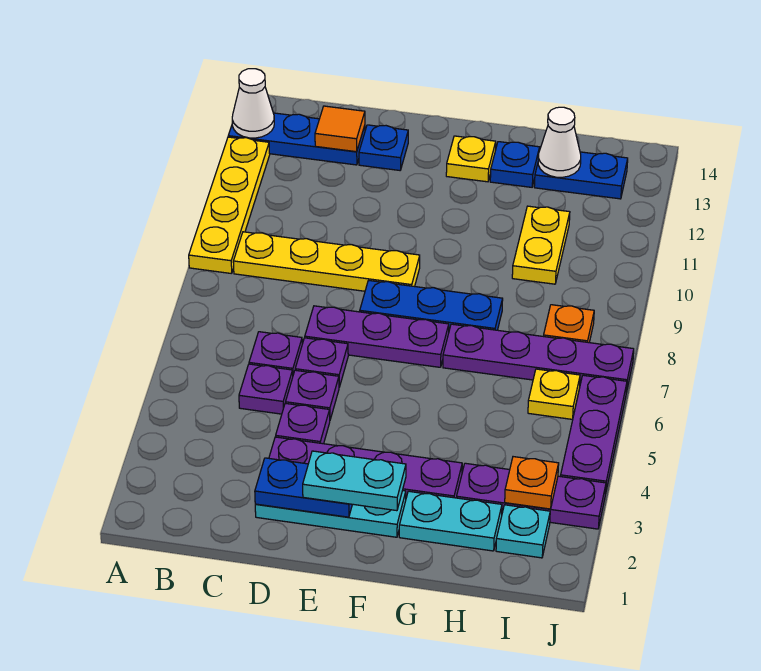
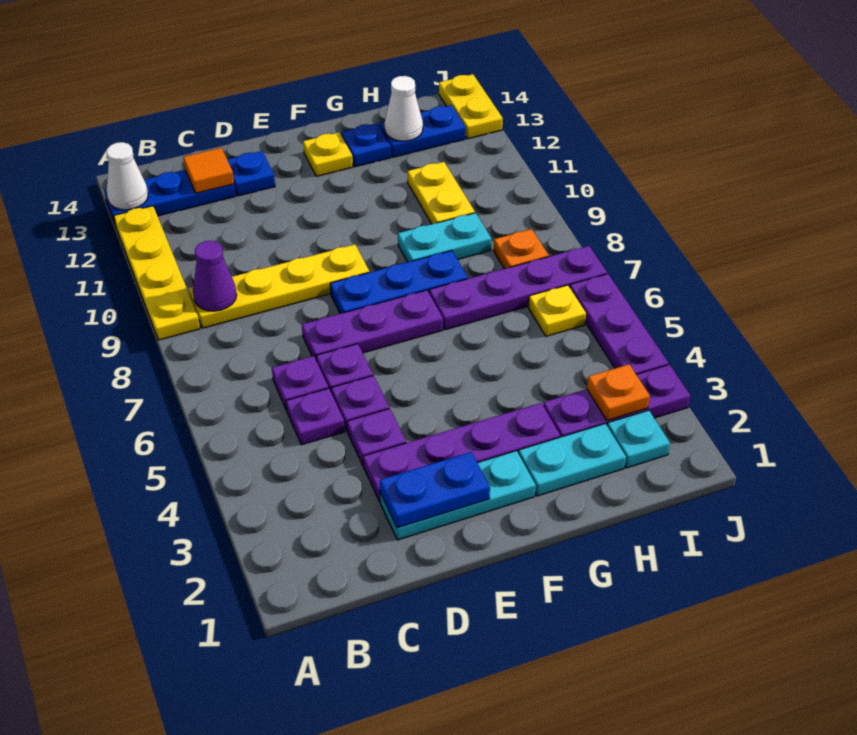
none -> purple cone B9 level 2
cyan plate E2:F2 level 3 -> cyan plate G9:H9 level 1
none -> yellow plate J13:J14 level 1

